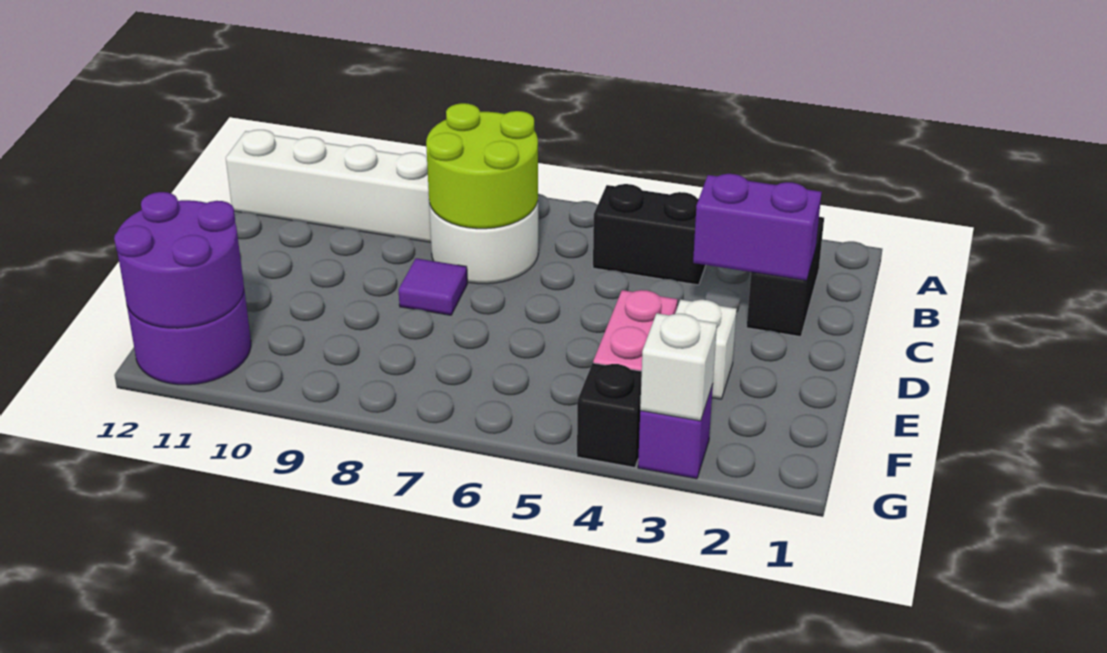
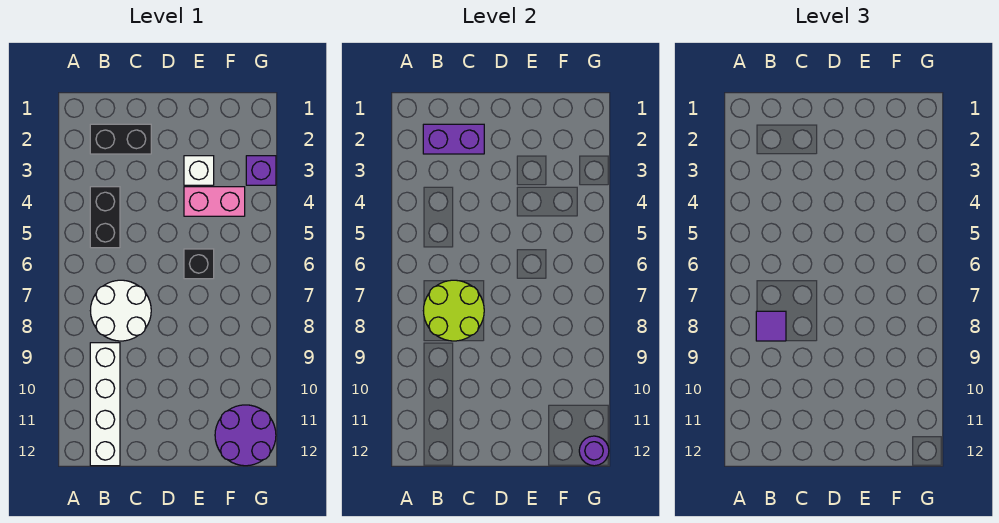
purple brick C2:C3 level 2 -> purple brick B2:C2 level 2
purple tile D8 level 1 -> purple tile B8 level 3
purple round brick F11:G12 level 2 -> purple round brick G12 level 2
white brick G3 level 2 -> none
black brick G4 level 1 -> black brick E6 level 1

